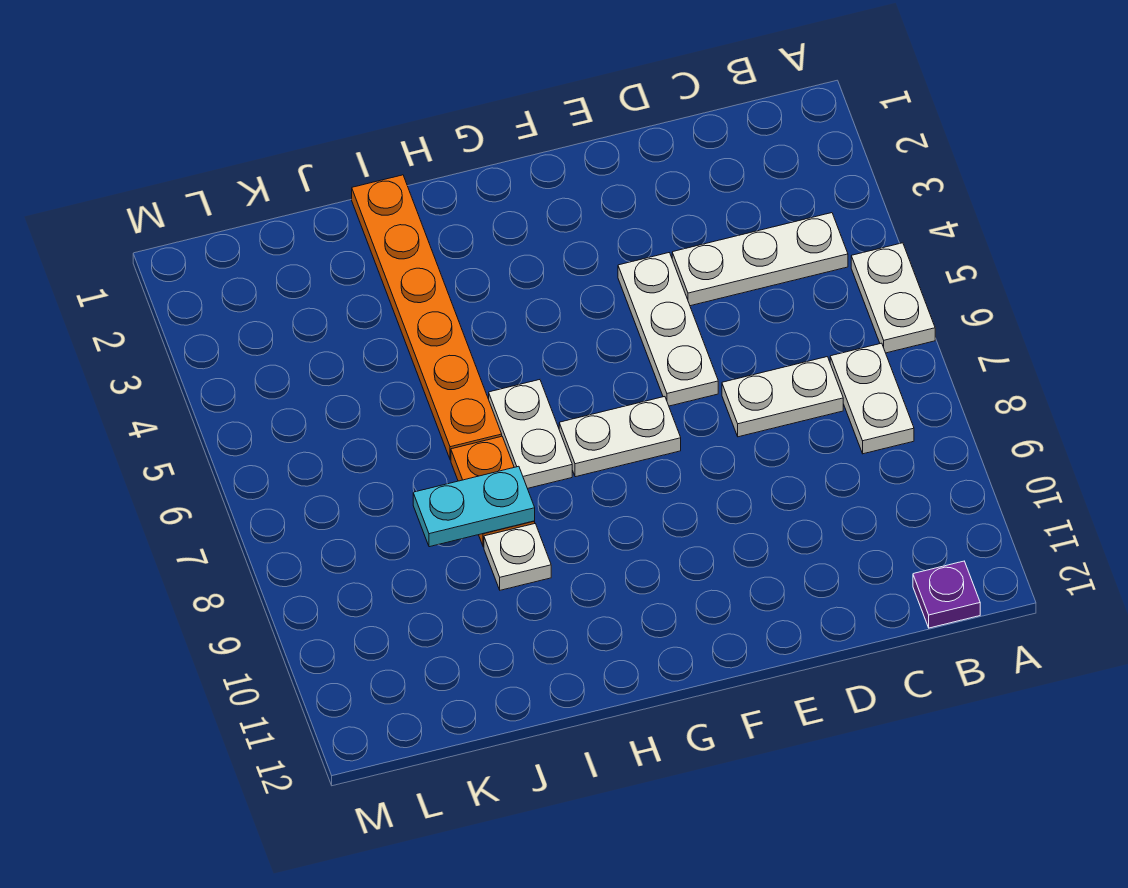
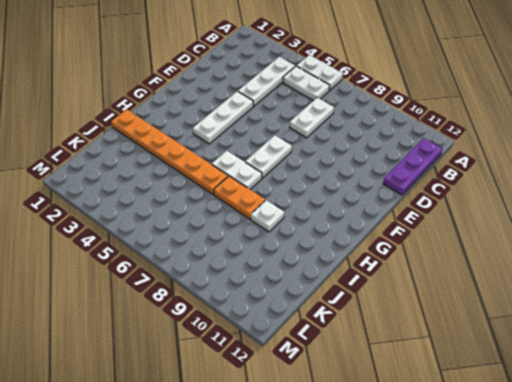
white plate B7:B8 level 1 -> white plate B5:B6 level 1
purple plate B12 level 1 -> purple plate B12:D12 level 1
white plate E4:E6 level 1 -> white plate E4:G4 level 1
cyan plate I8:J8 level 2 -> none

